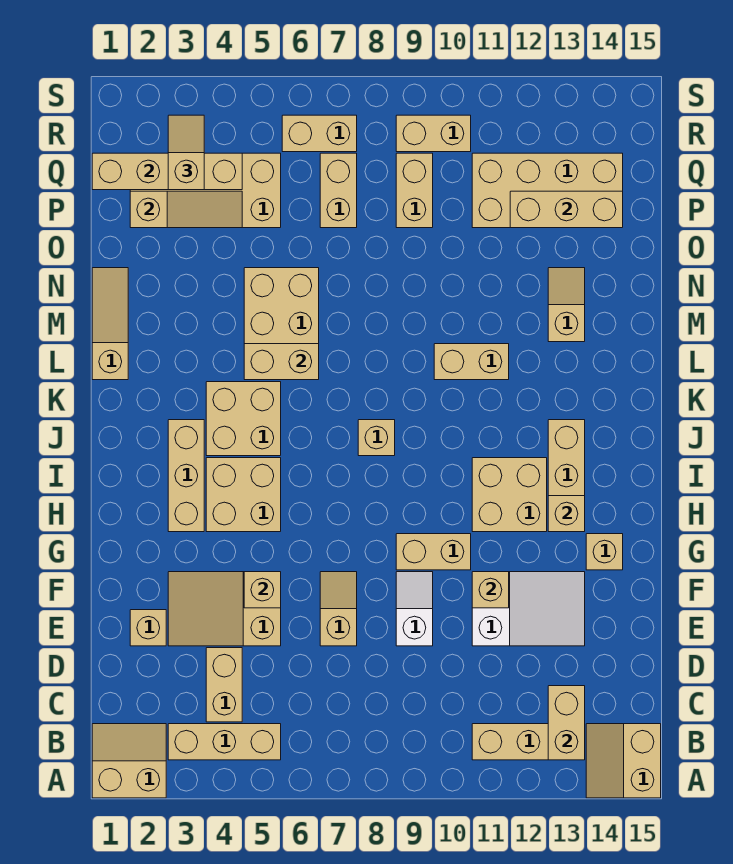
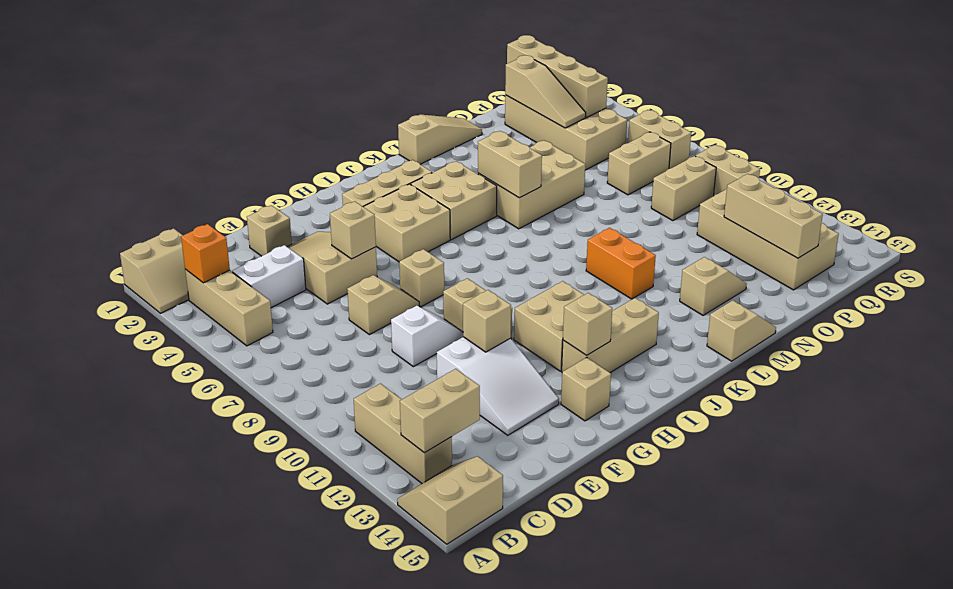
tan slope A1:B2 level 1 top A -> tan slope A1:B2 level 1 top 1
none -> orange brick B3 level 2
tan brick C4:D4 level 1 -> white brick C4:D4 level 1
tan brick J8 level 1 -> tan brick G7 level 1
tan brick L10:L11 level 1 -> orange brick L10:L11 level 1
tan slope Q3:R3 level 3 top Q -> tan slope L15:M15 level 1 top L

